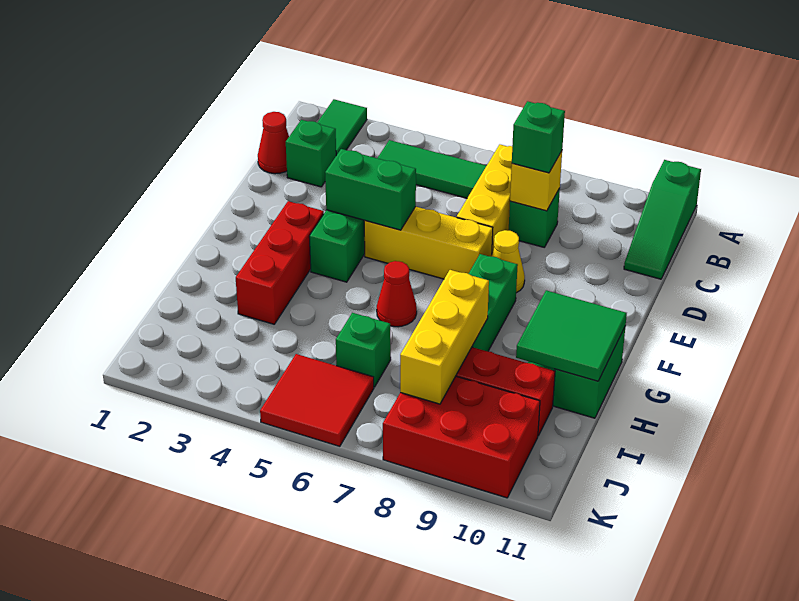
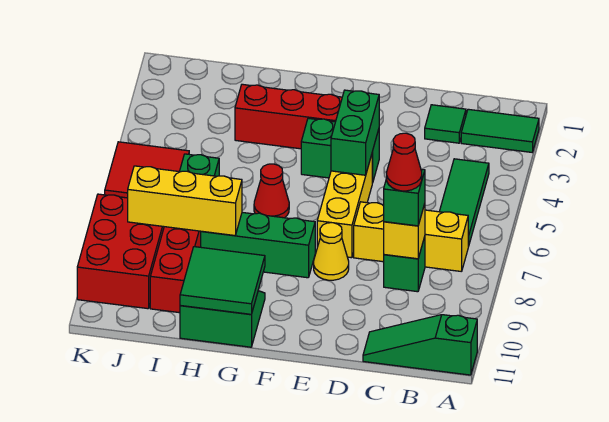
red cone C1 level 1 -> red cone C8 level 4
green brick C2 level 1 -> green tile C2 level 1

